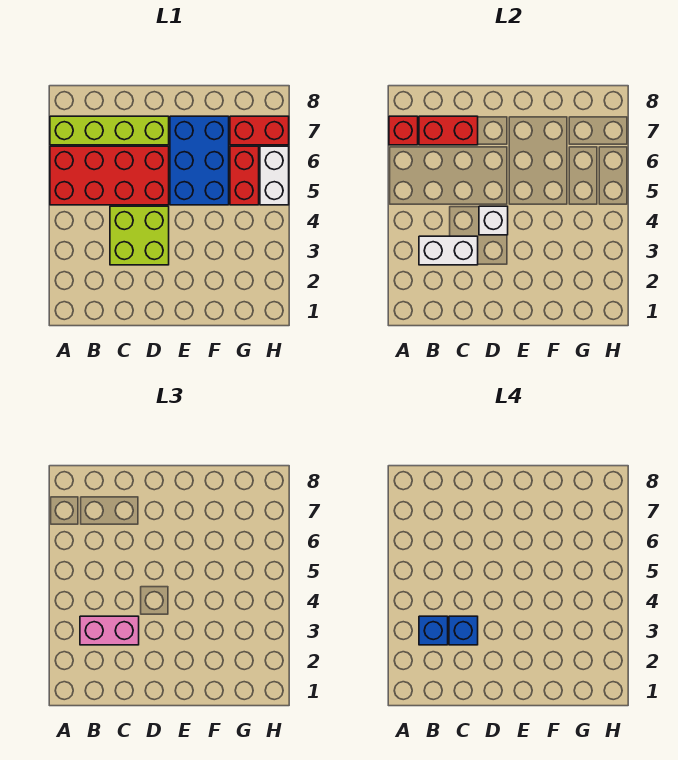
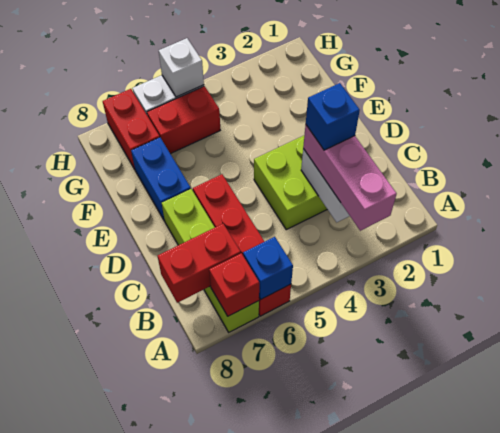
red brick A5:D6 level 1 -> red brick A6:D6 level 1
pink brick B3:C3 level 3 -> pink brick A3:C3 level 3
blue brick B3 level 4 -> blue brick A6 level 2
red brick B7:C7 level 2 -> red brick B7:B8 level 2
white brick D4 level 2 -> white brick H5 level 2
blue brick E5:F7 level 1 -> blue brick E7:F7 level 1

